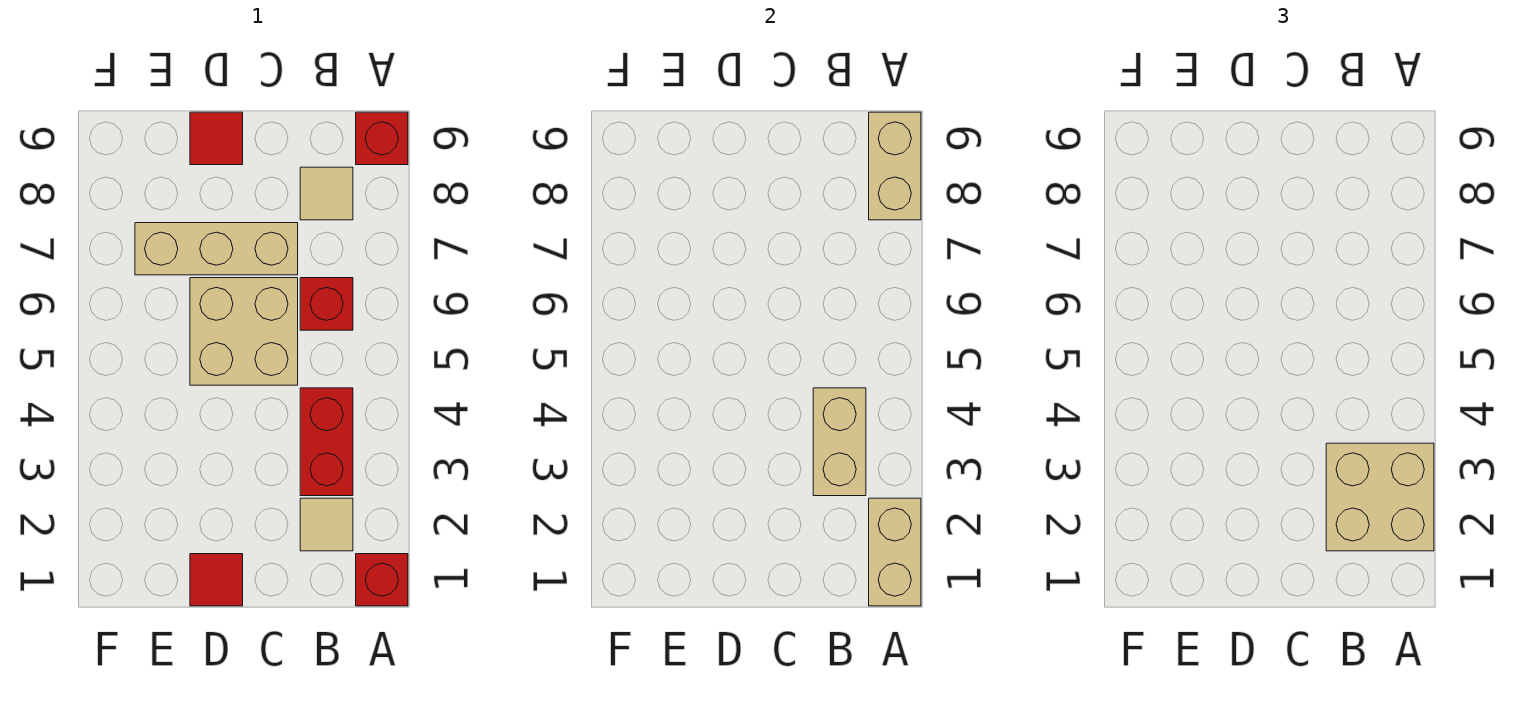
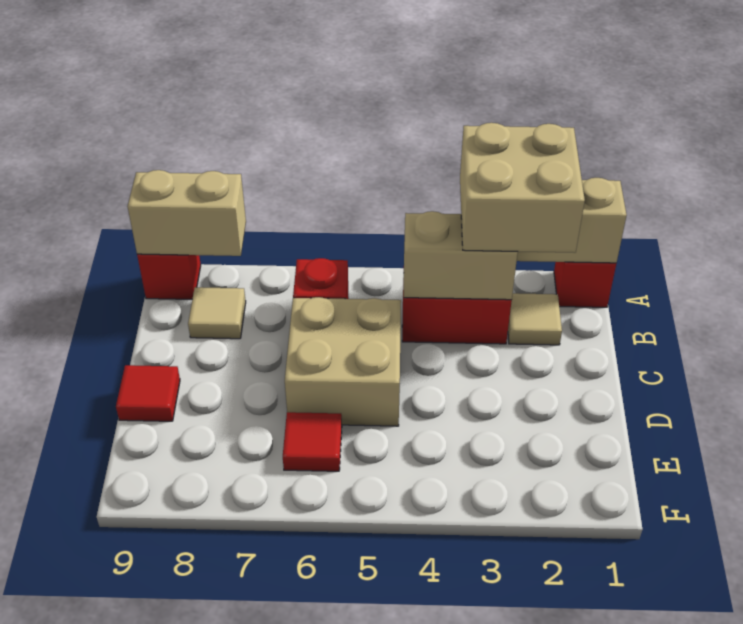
tan brick C7:E7 level 1 -> none
red tile D1 level 1 -> red tile E6 level 1

